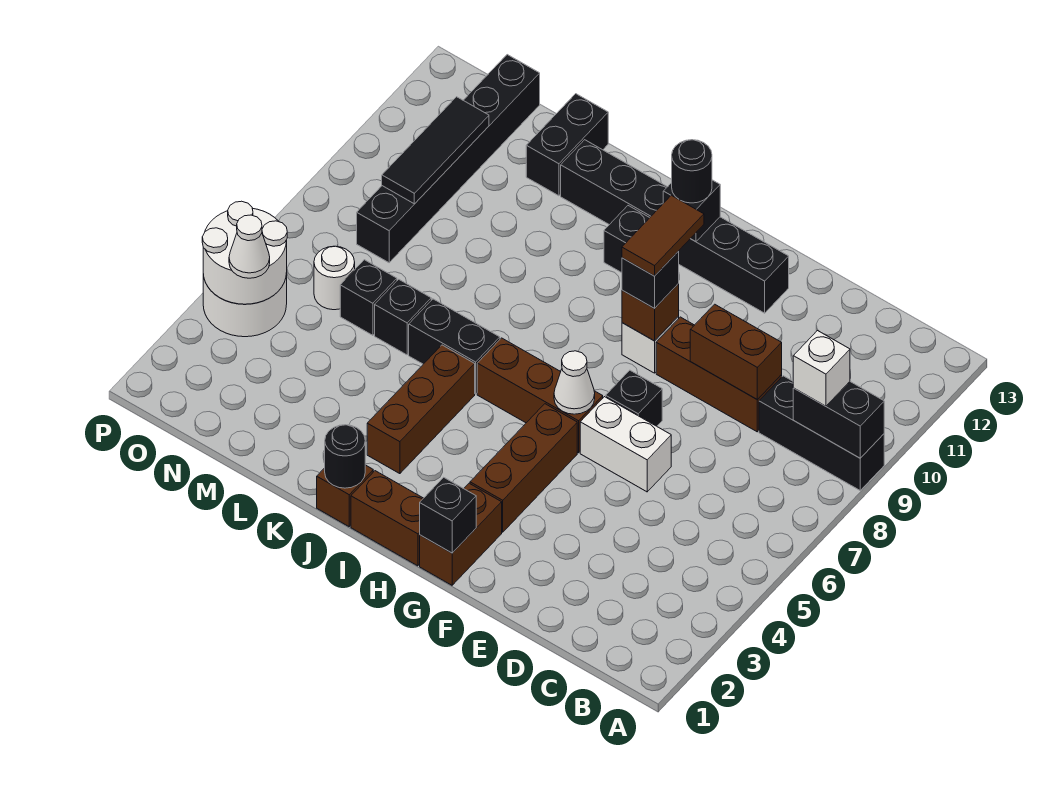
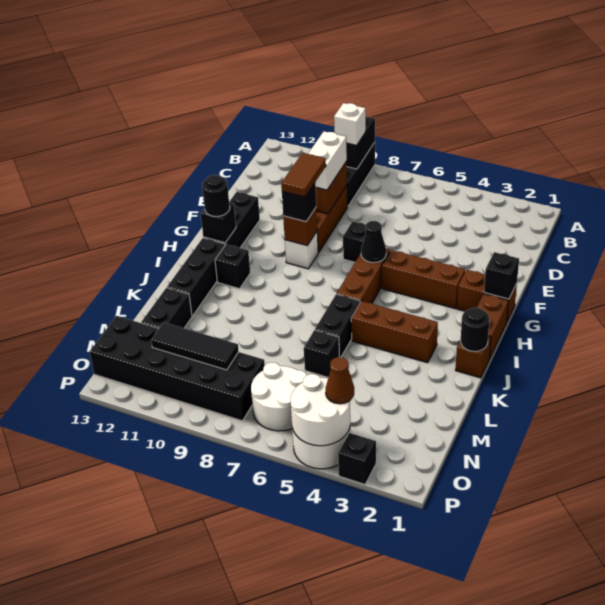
white brick E6:F6 level 1 -> white brick D9:E9 level 3
white cone G6 level 2 -> black cone G6 level 2
brown tile G9:G10 level 4 -> brown tile F9:G9 level 4
black brick L12:L13 level 1 -> black brick L12:M12 level 1
black brick M6 level 1 -> black brick P3 level 1
white round brick N6 level 1 -> white round brick N6:O7 level 1
black brick N8:N13 level 1 -> black brick N8:O13 level 1
white cone O4 level 3 -> brown cone O4 level 3

